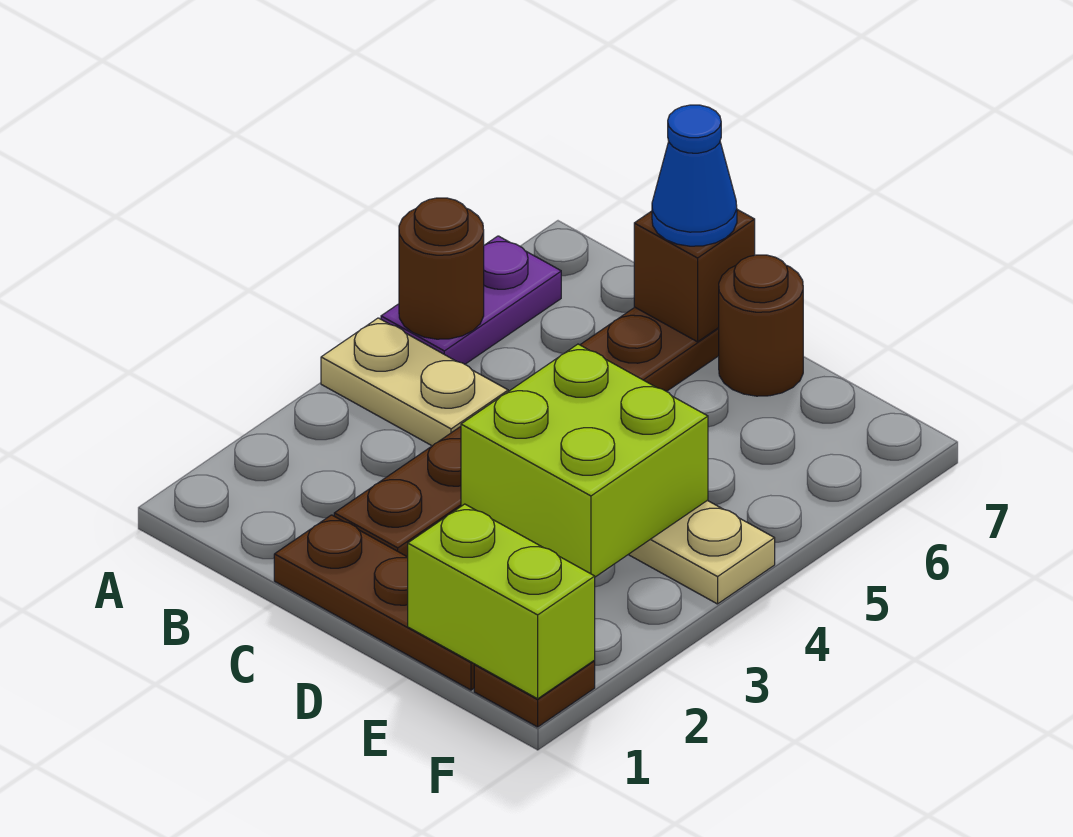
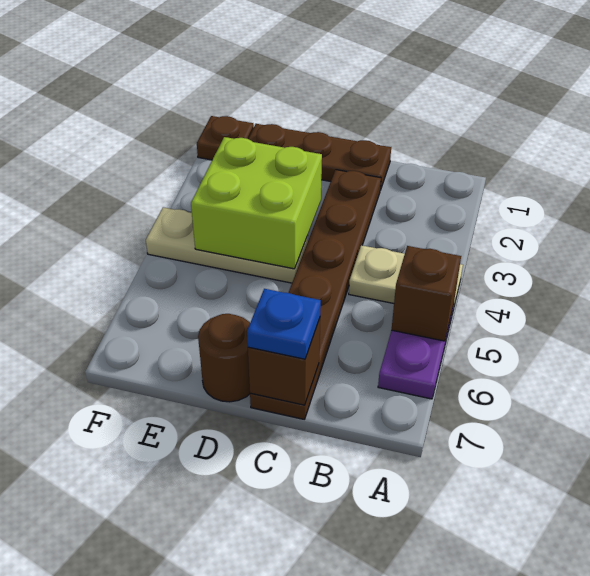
brown round brick A5 level 2 -> brown brick A5 level 2
blue cone C7 level 3 -> blue plate C7 level 3
lime brick E1:F1 level 2 -> none

